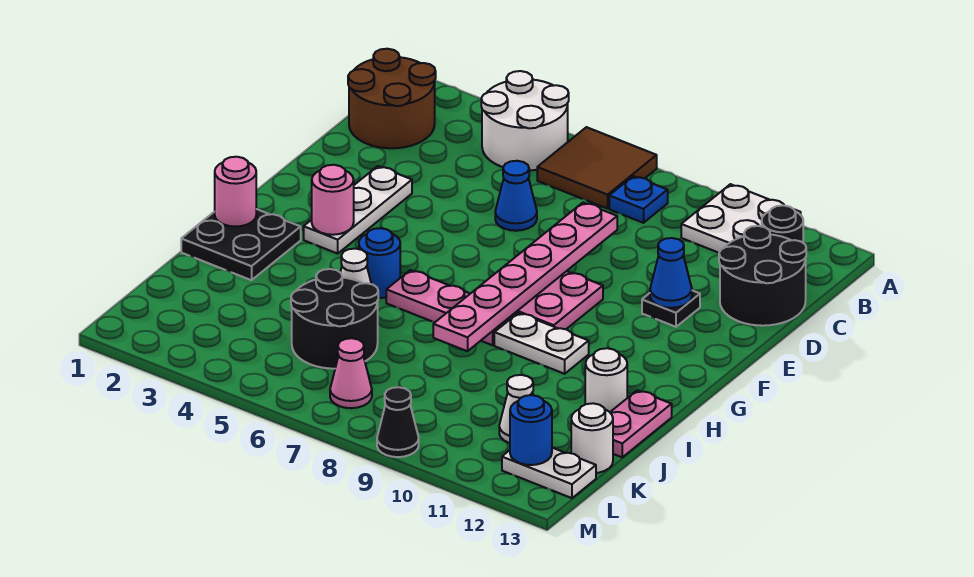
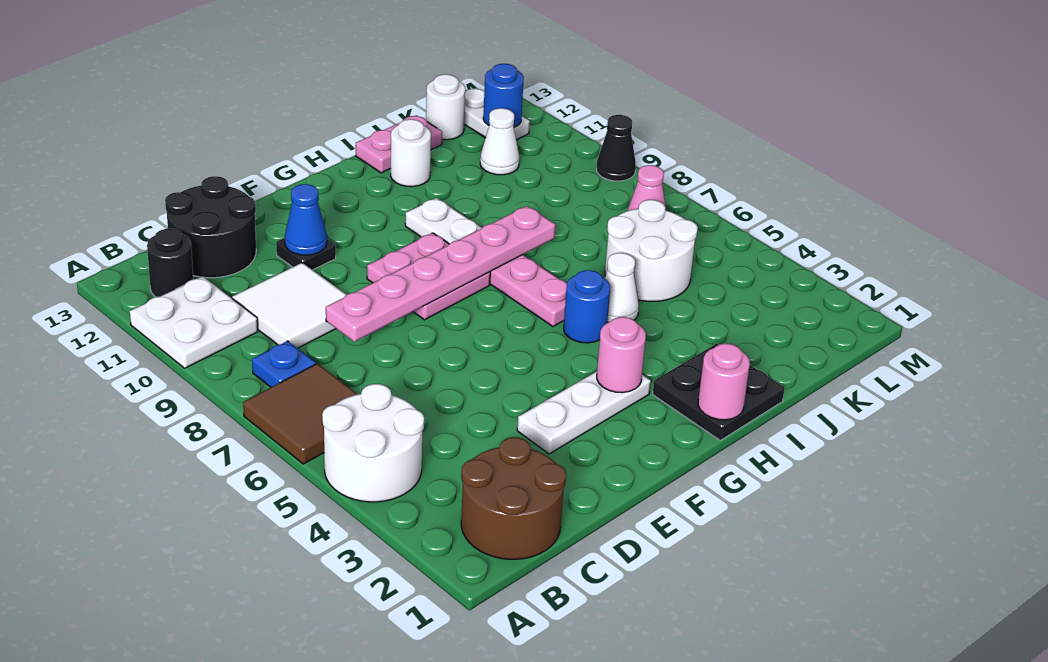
none -> white tile C9:D10 level 1
blue cone D6 level 1 -> none
black round brick J5:K6 level 1 -> white round brick J5:K6 level 1

